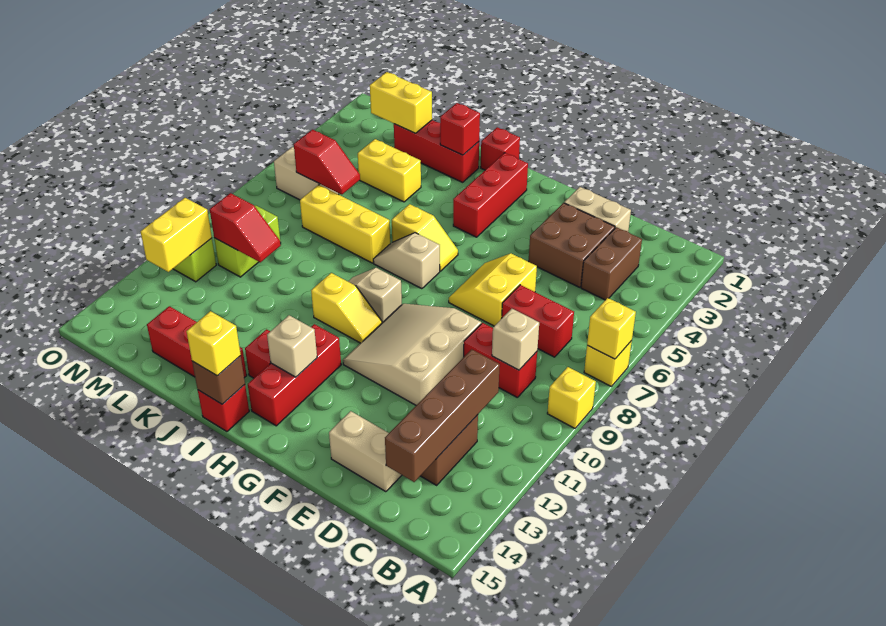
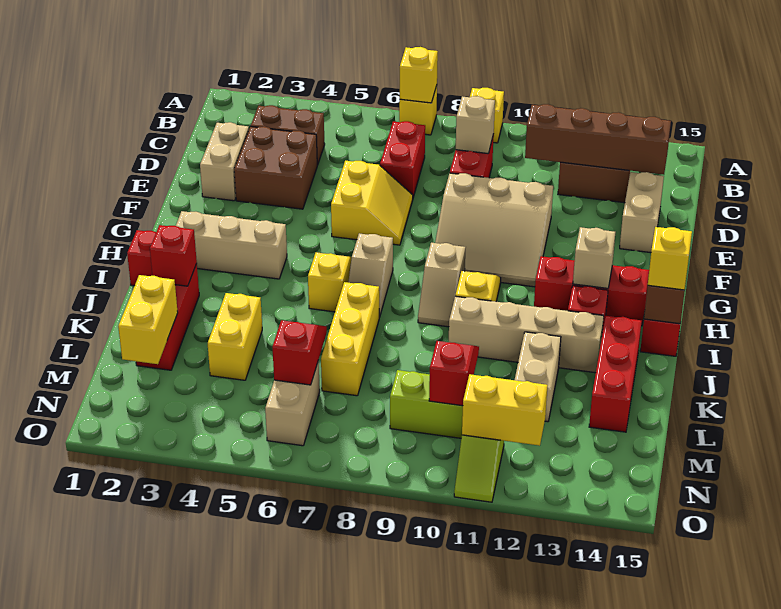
yellow slope E6:F7 level 1 top E -> yellow slope E6:F7 level 1 top 6
red brick H2:H4 level 1 -> tan brick H2:H4 level 1
none -> tan brick J10:J13 level 1
none -> tan brick K12:L12 level 1

